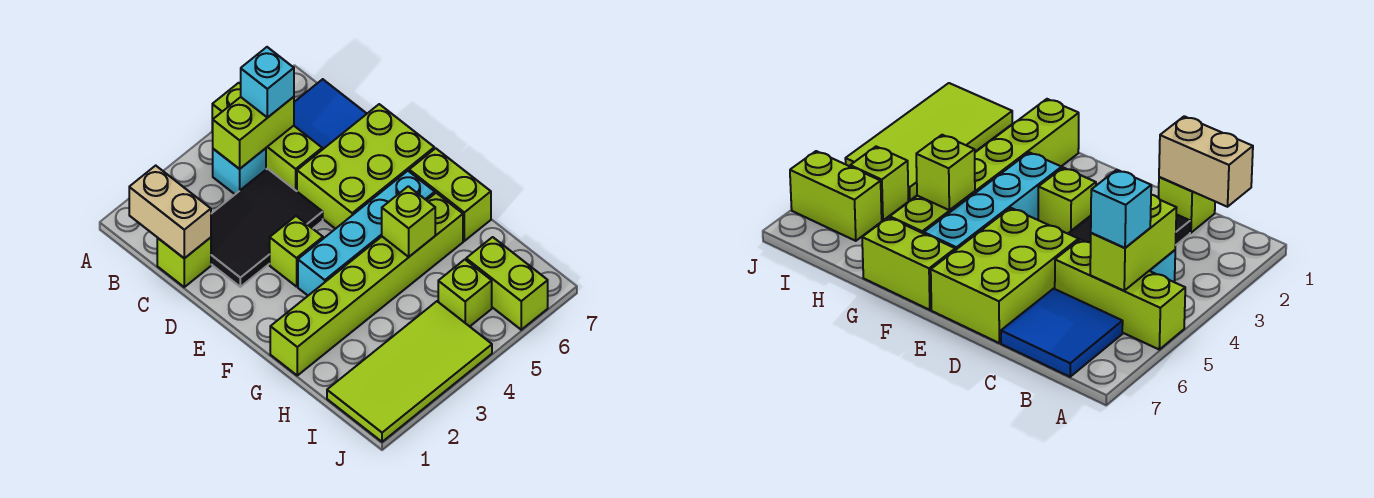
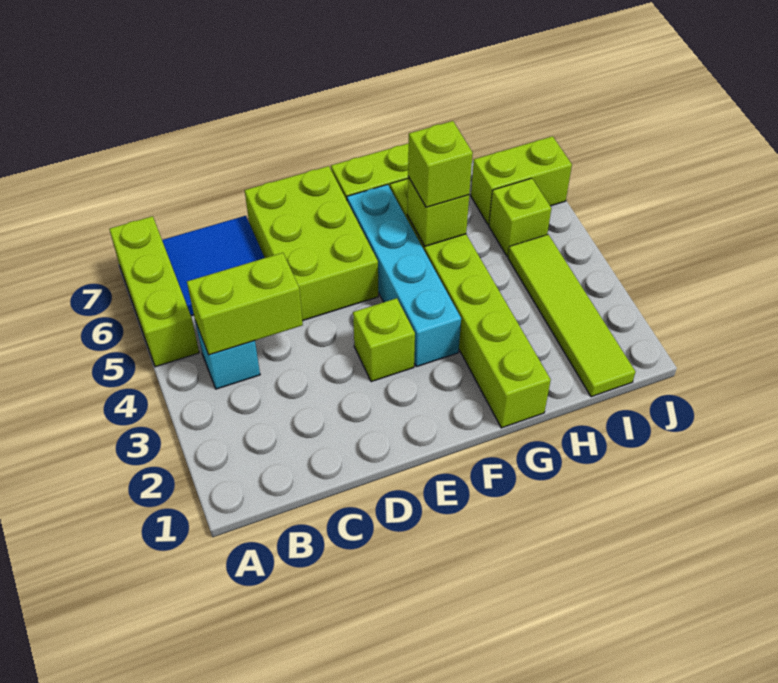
lime brick A5:C5 level 1 -> lime brick A5:A7 level 1
tan brick B1:C1 level 2 -> none
lime brick B4:B5 level 2 -> lime brick B4:C4 level 2
cyan brick B5 level 3 -> none
lime brick C1 level 1 -> lime brick G5 level 3
black tile C2:D4 level 1 -> none
lime tile I1:J4 level 1 -> lime tile I1:I4 level 1

